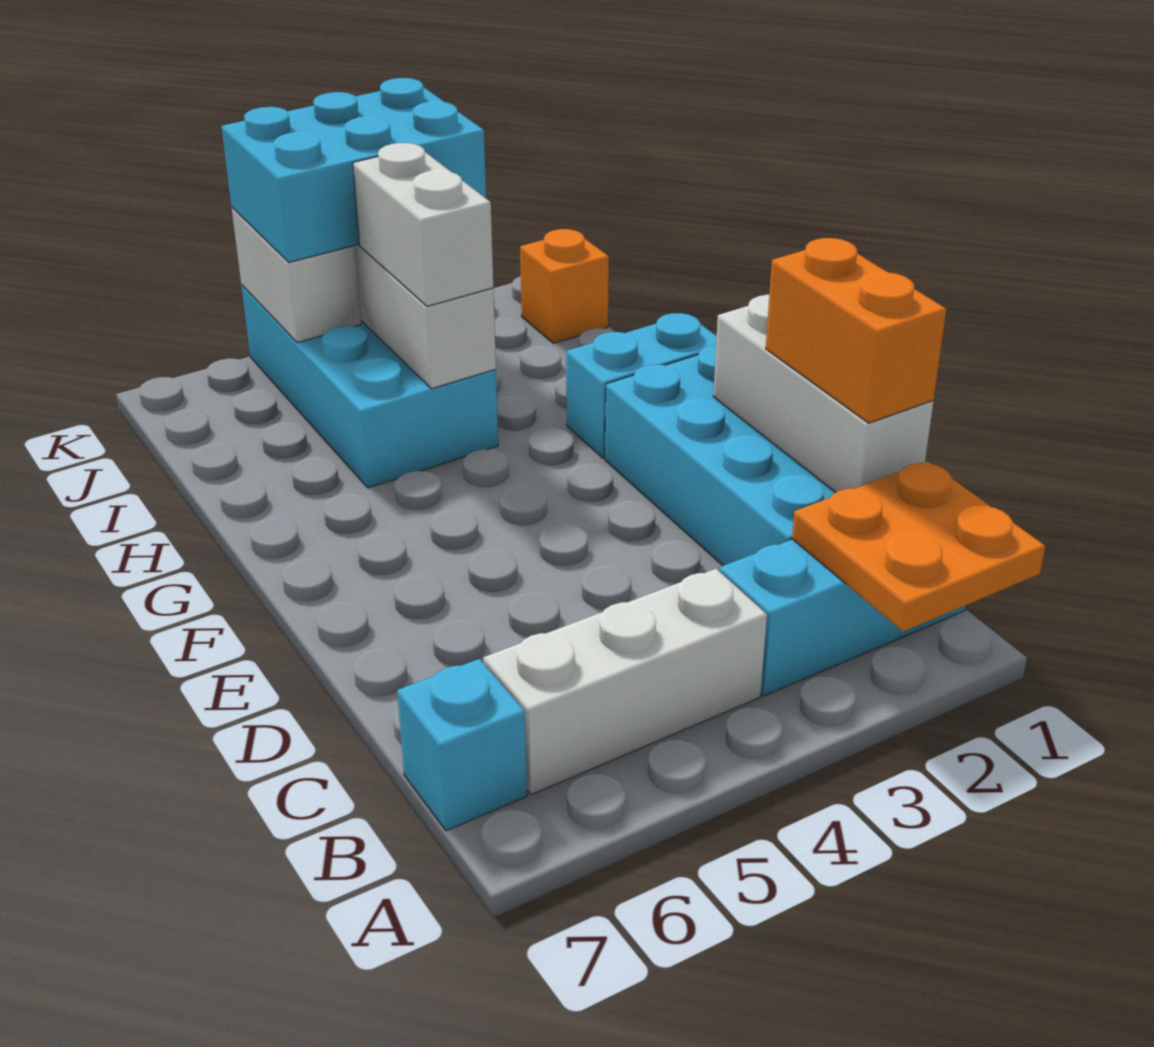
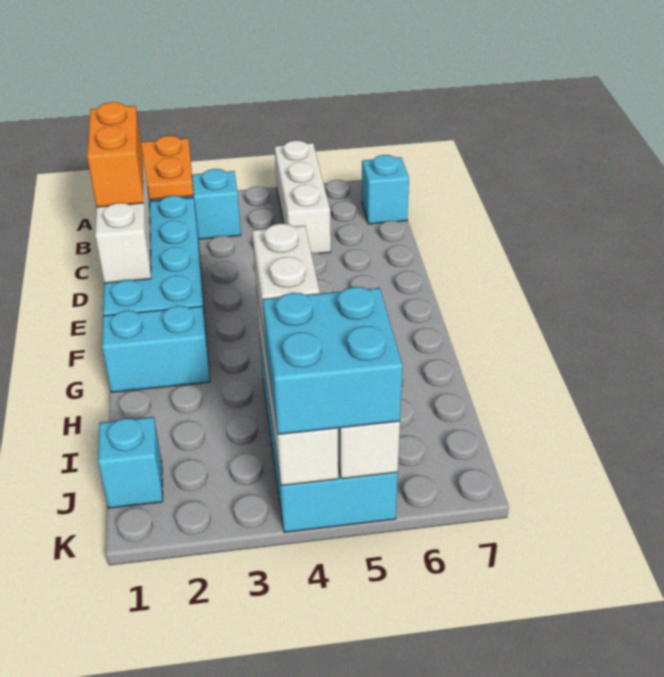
white brick B4:B6 level 1 -> white brick A5:C5 level 1
orange brick J1 level 1 -> cyan brick J1 level 1
cyan brick J3:K5 level 3 -> cyan brick J4:K5 level 3

